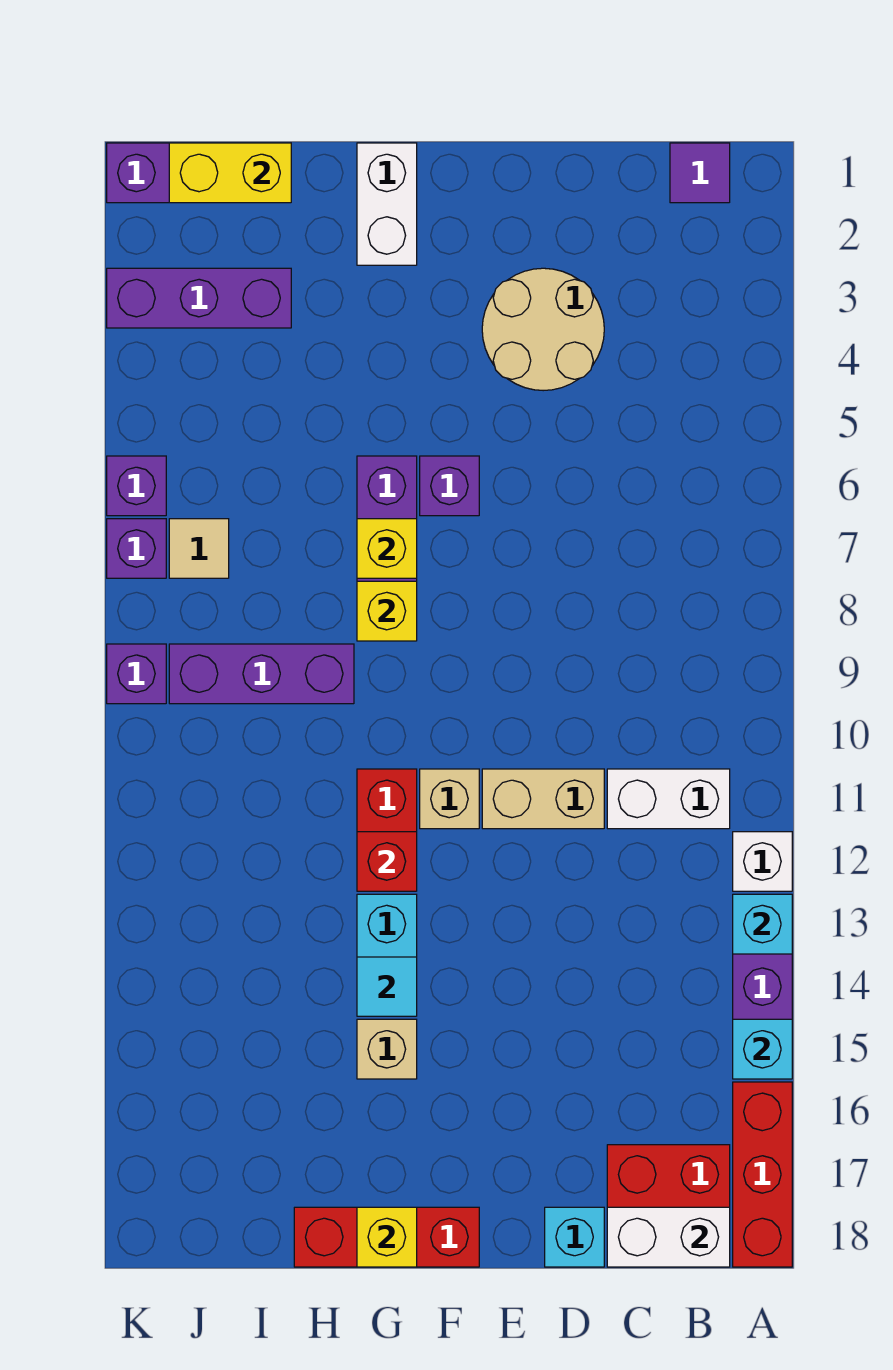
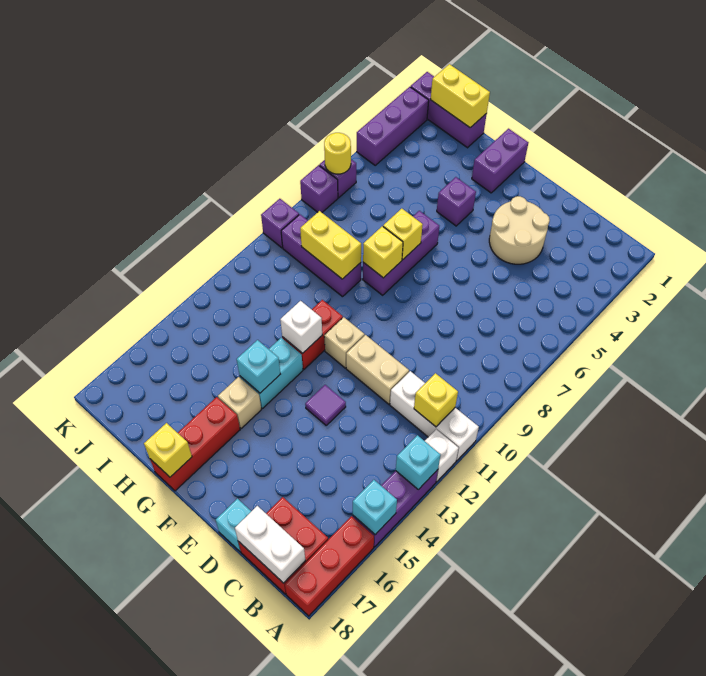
purple tile B1 level 1 -> purple tile E13 level 1
white brick B11:C11 level 1 -> white brick A11:C11 level 1
none -> yellow brick B11 level 2
purple brick F6 level 1 -> purple brick G4 level 1
red brick F18:H18 level 1 -> red brick G16:G18 level 1
white brick G1:G2 level 1 -> purple brick G1:G2 level 1
red brick G12 level 2 -> white brick G12 level 2
cyan tile G14 level 2 -> cyan brick G14 level 2
none -> yellow brick H9:I9 level 2
purple brick I3:K3 level 1 -> purple brick K2:K4 level 1
tan tile J7 level 1 -> none
none -> yellow round brick K6 level 2

